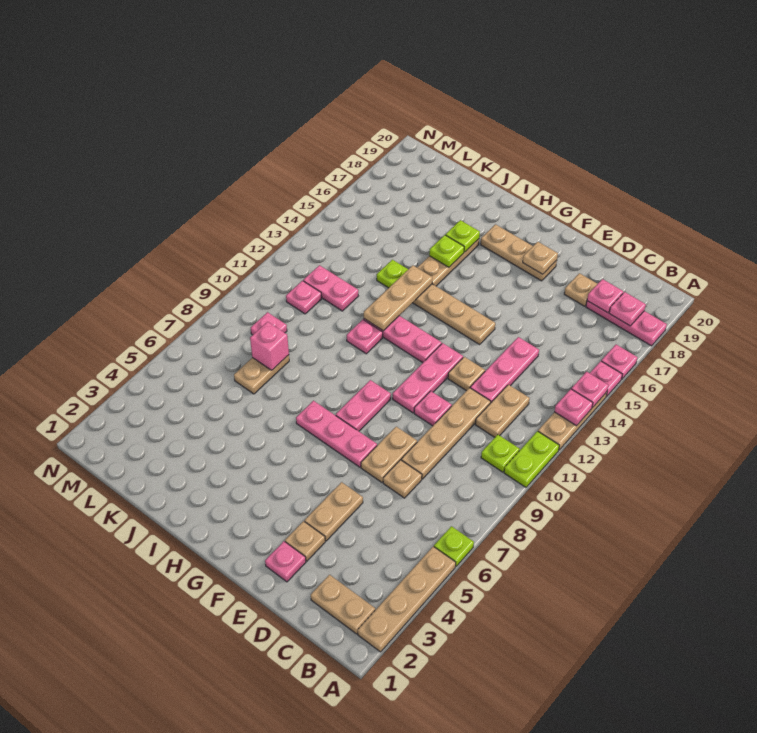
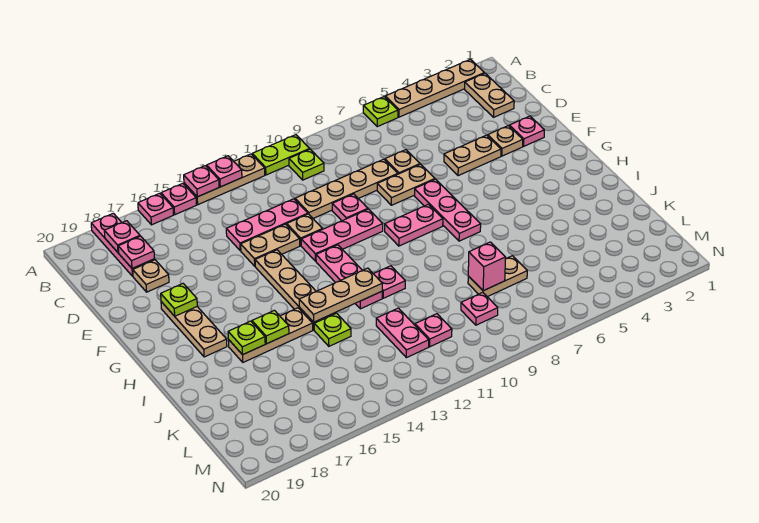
tan plate C11:C12 level 1 -> tan plate E13:E14 level 1
tan plate F18 level 2 -> lime plate F18 level 2

